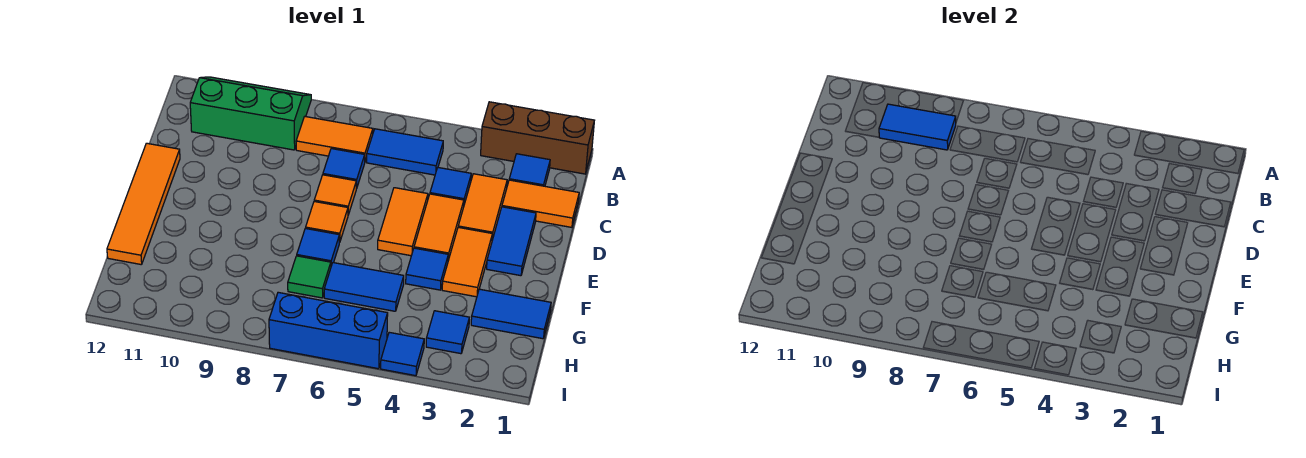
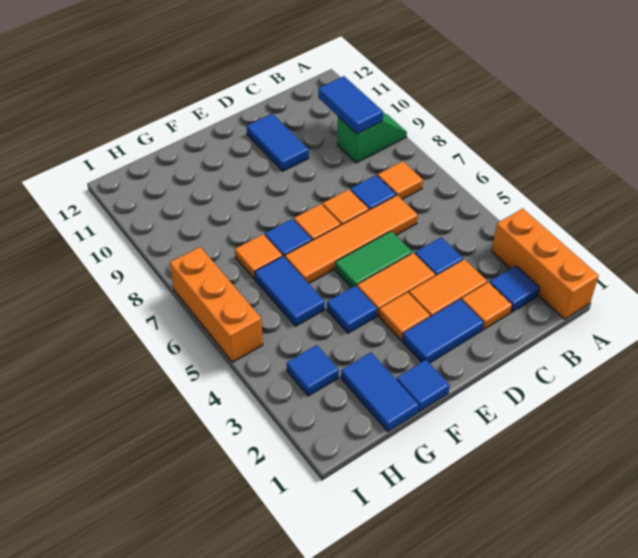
brown brick A1:A3 level 1 -> orange brick A1:A3 level 1
green slope A9:B11 level 1 top B -> green slope A9:B9 level 1 top B
blue tile B5:B6 level 1 -> blue tile D10:D11 level 1
orange tile B7:B8 level 1 -> orange tile B7 level 1
orange tile C1:C2 level 1 -> orange tile C2 level 1
orange tile D5:E5 level 1 -> green tile D5:E5 level 1
orange tile D12:G12 level 1 -> orange tile C6:F6 level 1
orange tile E3:F3 level 1 -> orange tile E3 level 1
green tile G7 level 1 -> orange tile G7 level 1
blue tile I4 level 1 -> blue tile F1 level 1
blue brick I5:I7 level 1 -> orange brick I5:I7 level 1

